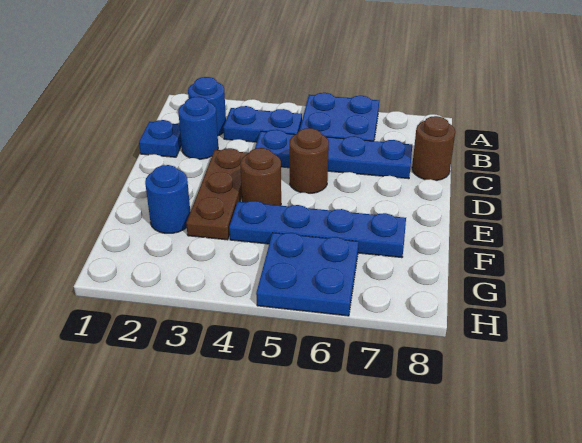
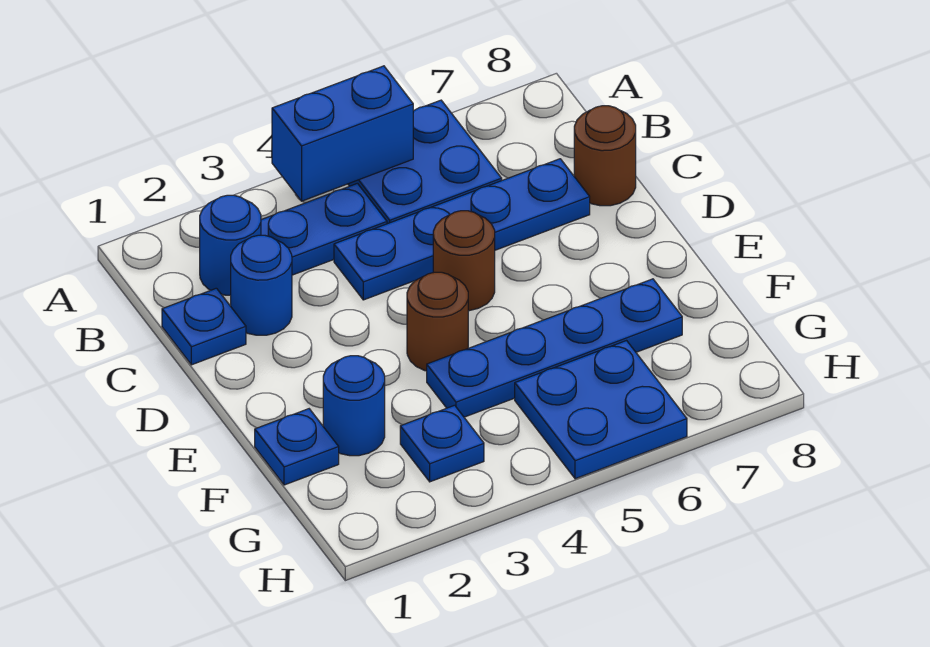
none -> blue brick A4:A5 level 2
brown plate D3:F3 level 1 -> none
none -> blue plate F1 level 1
none -> blue plate G3 level 1

